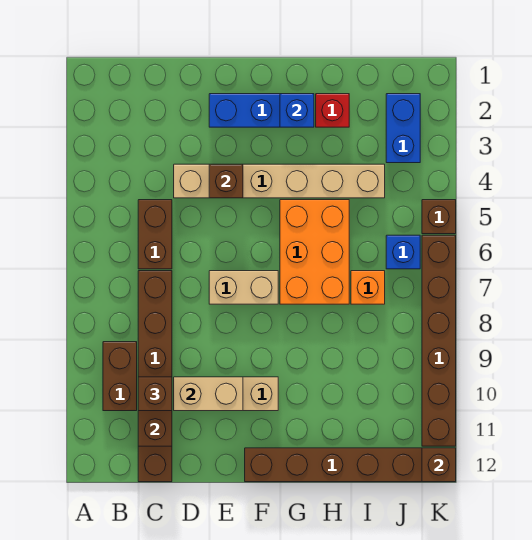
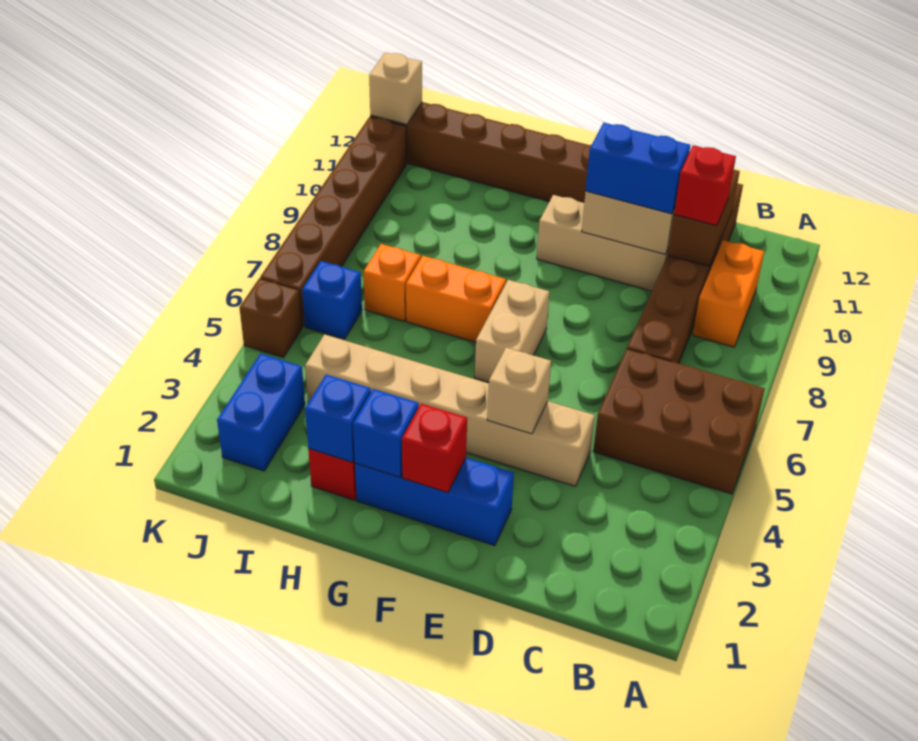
brown brick B9:B10 level 1 -> orange brick B9:B10 level 1
brown brick C5:C6 level 1 -> brown brick A5:C6 level 1
brown brick C10 level 3 -> red brick C10 level 3
none -> blue brick D10:E10 level 3
brown brick E4 level 2 -> tan brick E4 level 2
tan brick E7:F7 level 1 -> tan brick F6:F7 level 1
none -> red brick F2 level 2
orange brick G5:H7 level 1 -> orange brick G7:H7 level 1
none -> blue brick H2 level 2
brown brick K12 level 2 -> tan brick K12 level 2

